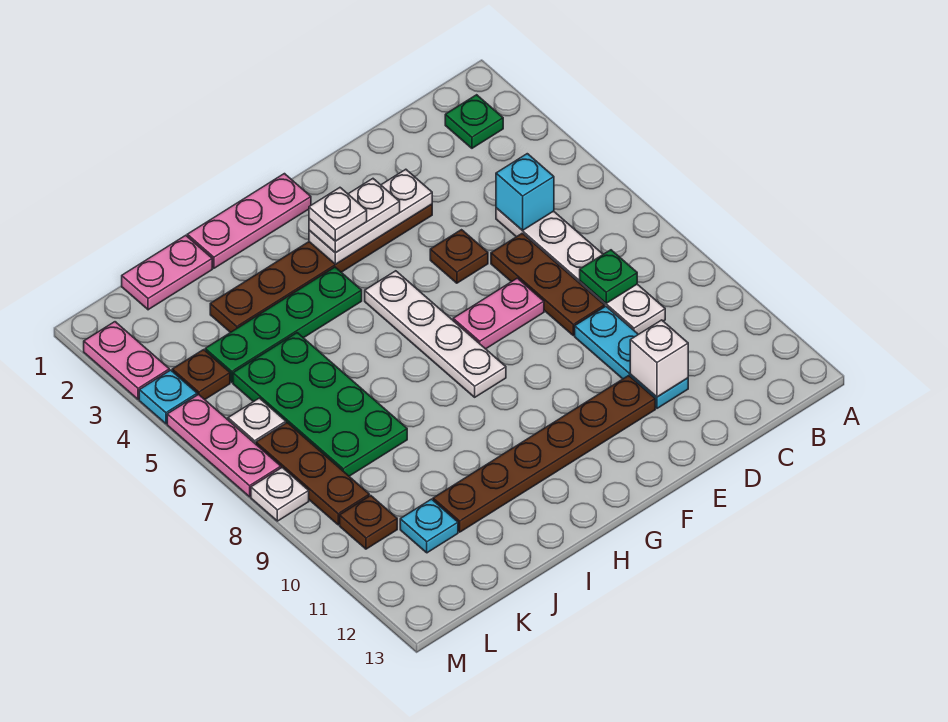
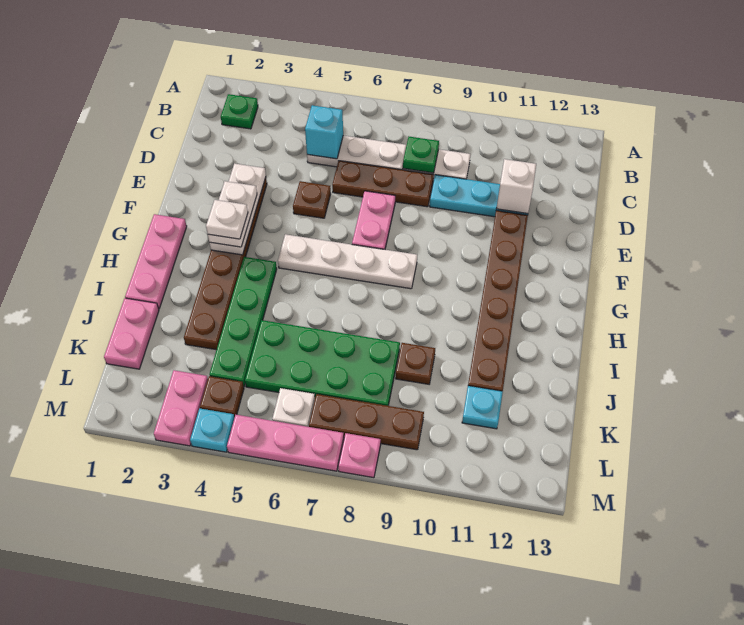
brown plate L10 level 1 -> brown plate J9 level 1
pink plate M2:M3 level 1 -> pink plate L3:M3 level 1
white plate M8 level 1 -> pink plate M8 level 1

